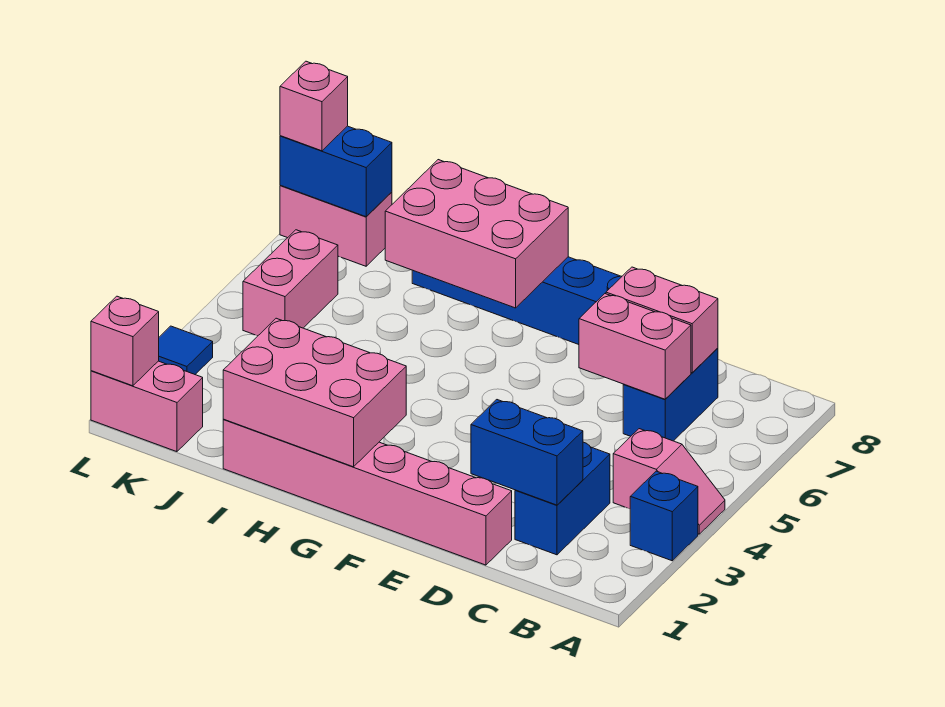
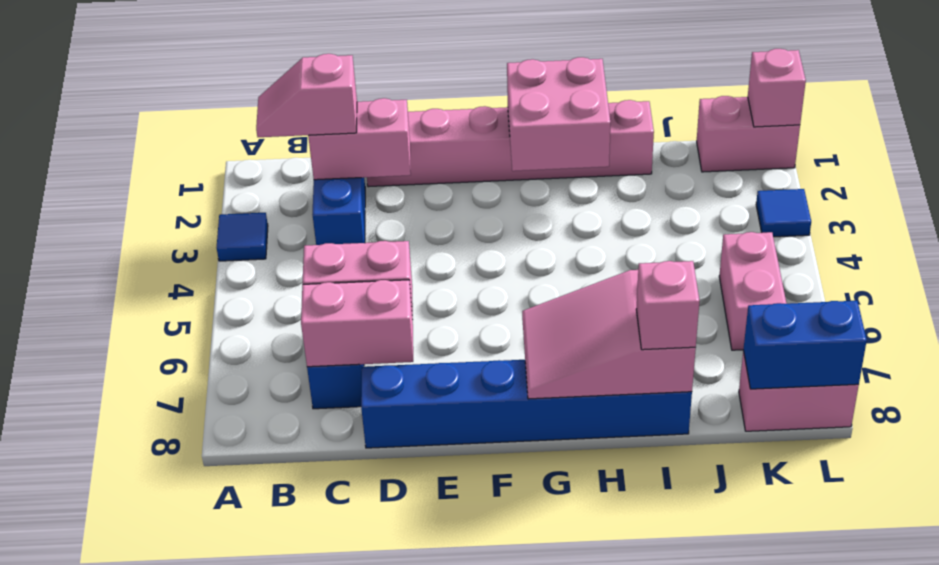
blue brick A3 level 1 -> blue tile A3 level 1
pink slope A4:B4 level 1 top B -> pink slope B2:C2 level 3 top C
blue brick C2:D2 level 2 -> pink brick C2:D2 level 2
pink brick G1:I2 level 2 -> pink brick G1:H2 level 2
pink brick G7:I8 level 2 -> pink slope G7:I8 level 2 top I
pink brick L8 level 3 -> pink brick I8 level 3

